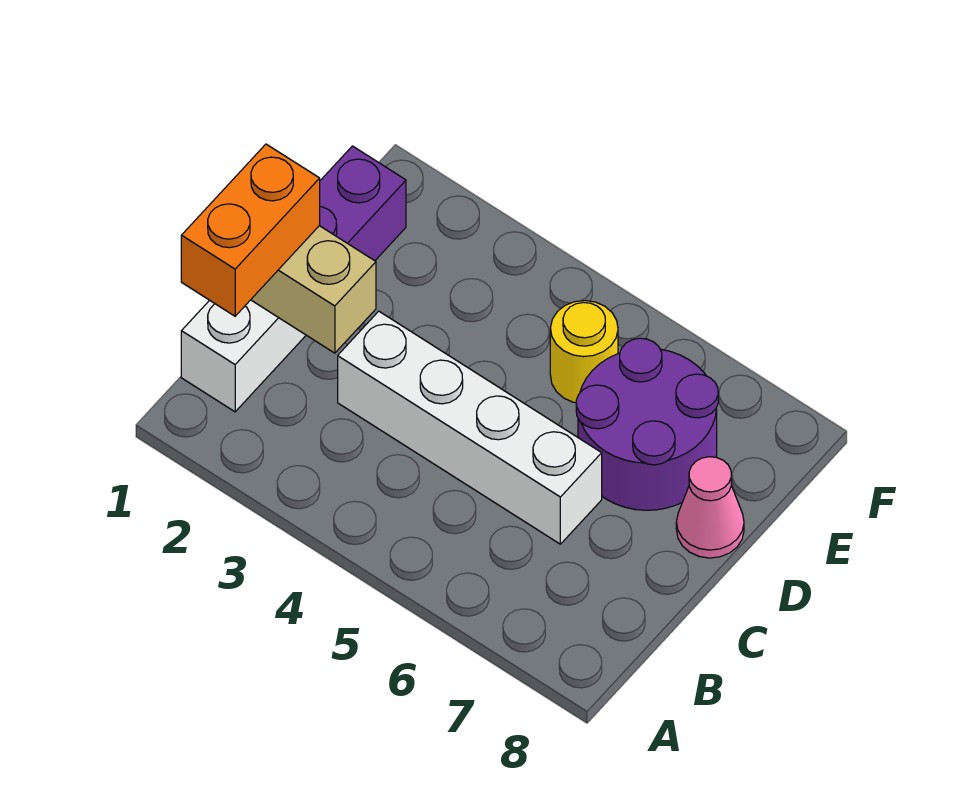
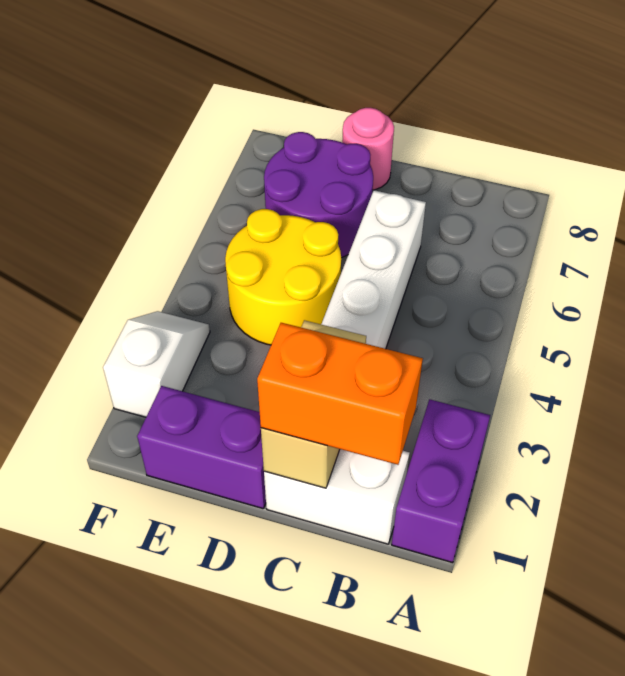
none -> purple brick A1:A2 level 1
pink cone D8 level 1 -> pink round brick D8 level 1
yellow round brick E5 level 1 -> yellow round brick D4:E5 level 1
none -> white slope F2:F3 level 1 top 2

